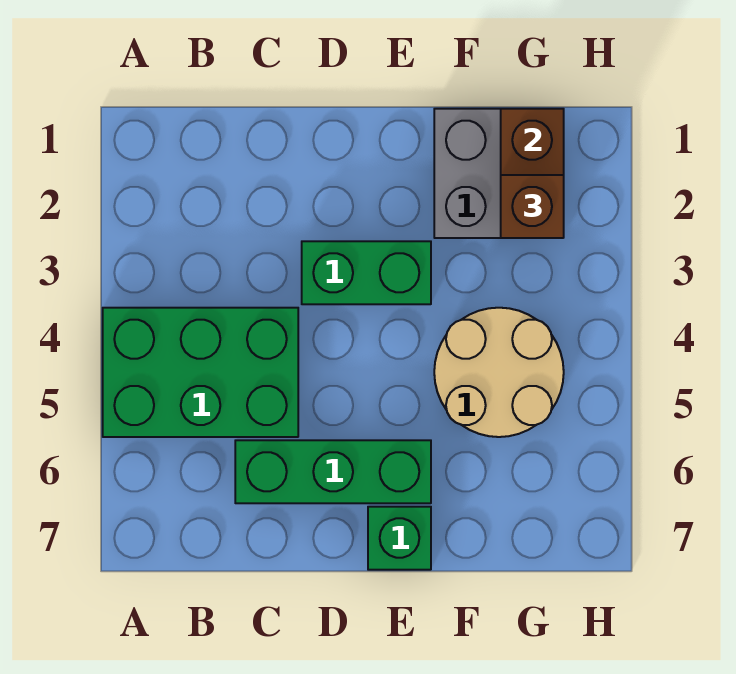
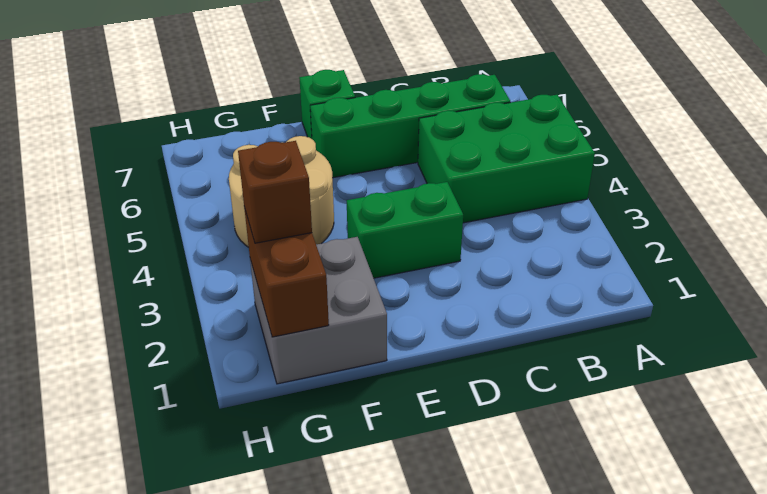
green brick C6:E6 level 1 -> green brick B6:E6 level 1

